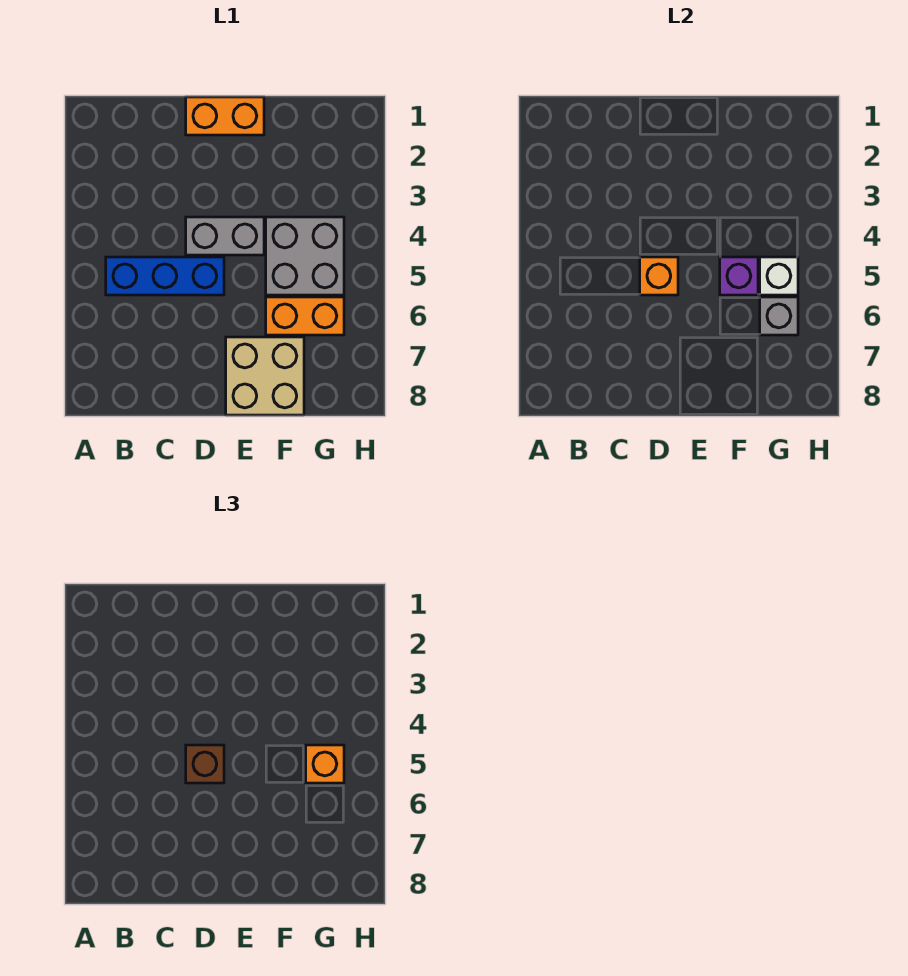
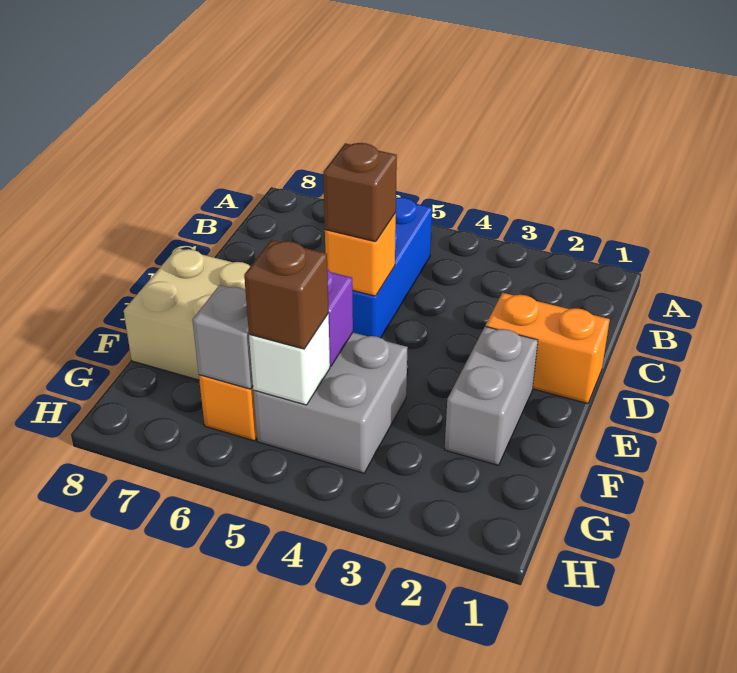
orange brick D1:E1 level 1 -> orange brick D1:D2 level 1
grey brick D4:E4 level 1 -> grey brick E2:F2 level 1
orange brick G5 level 3 -> brown brick G5 level 3

